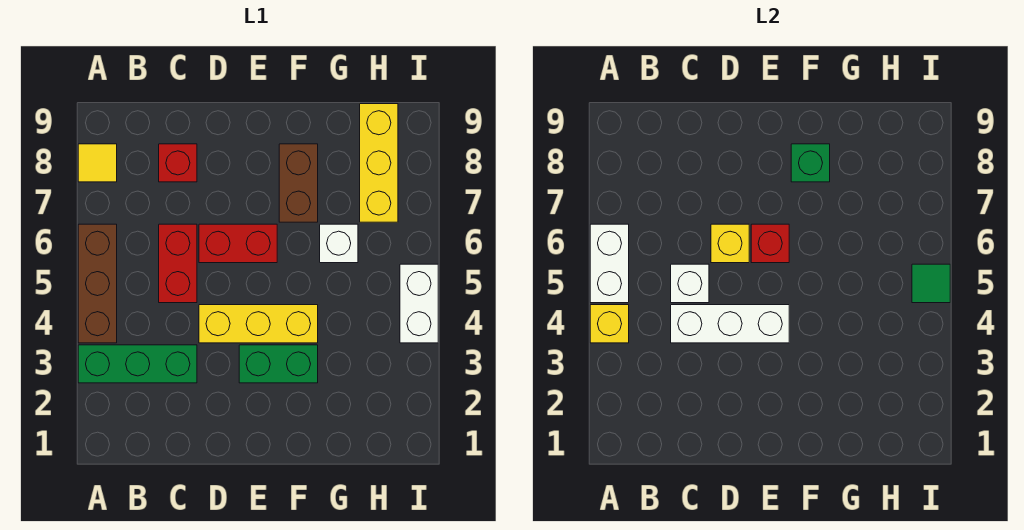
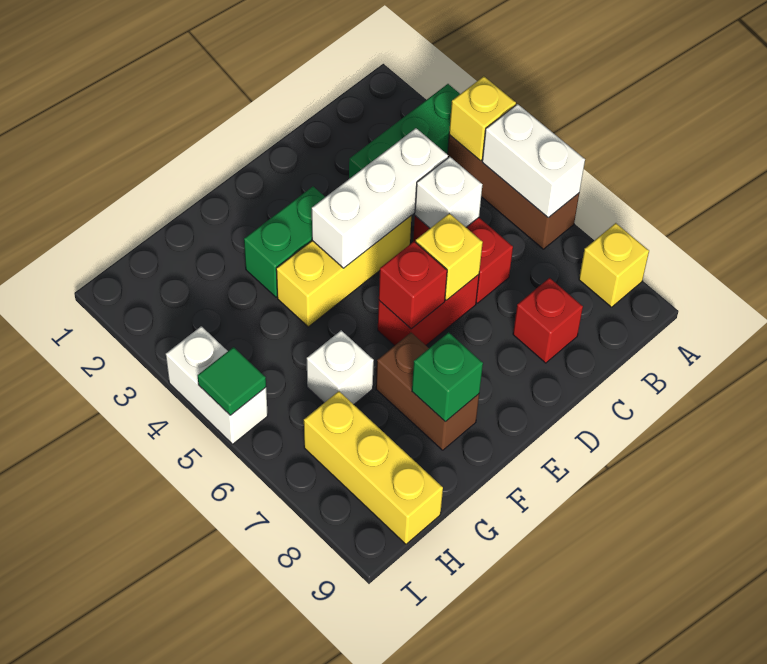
yellow tile A8 level 1 -> yellow brick A8 level 1

